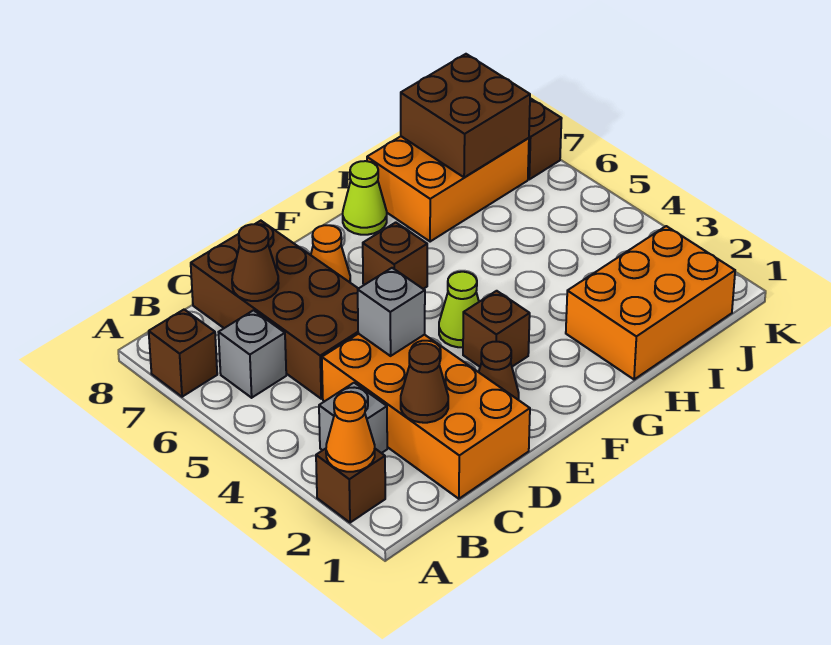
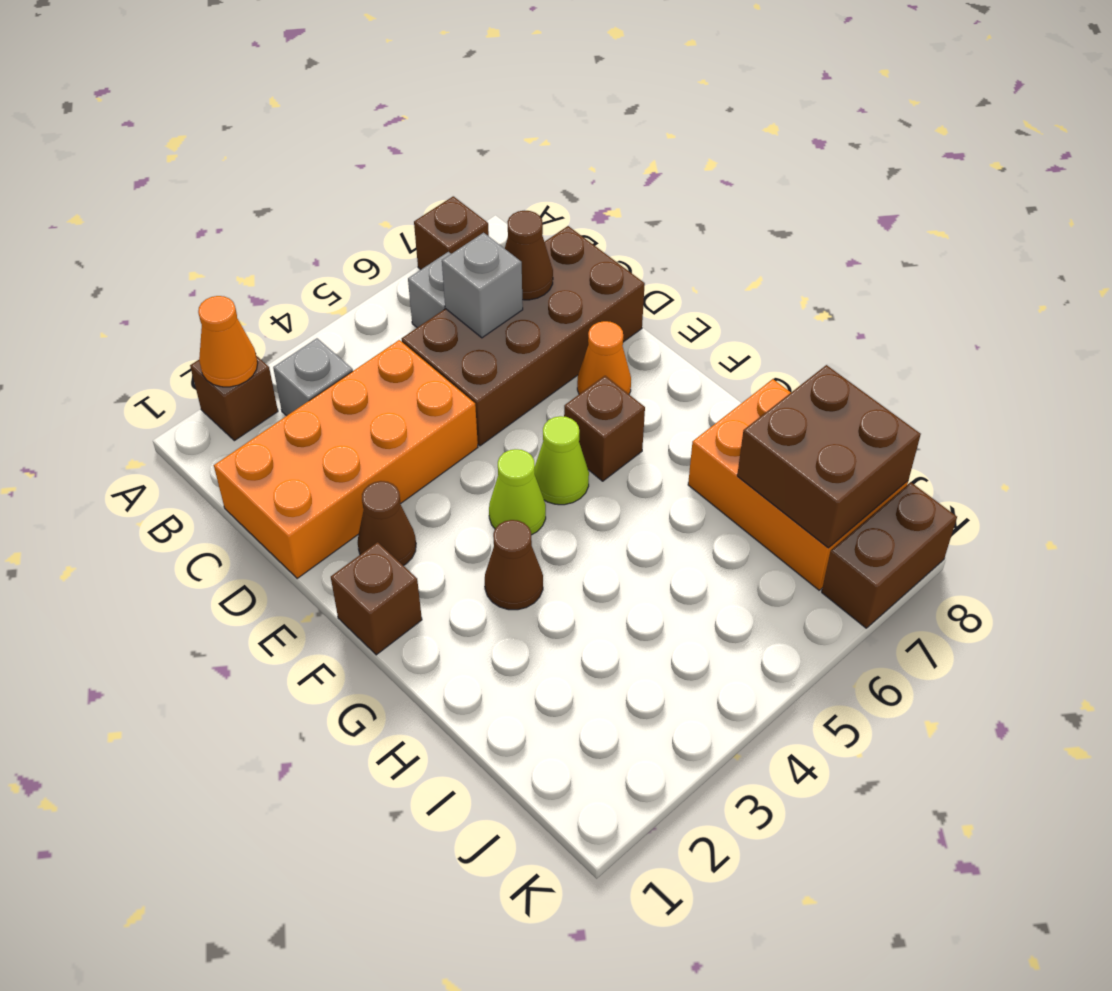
brown cone C2 level 2 -> brown cone G3 level 1
grey brick D4 level 2 -> grey brick C6 level 2
brown brick F3 level 1 -> brown brick F1 level 1
lime cone G8 level 1 -> lime cone F5 level 1
orange brick H1:J2 level 1 -> none

